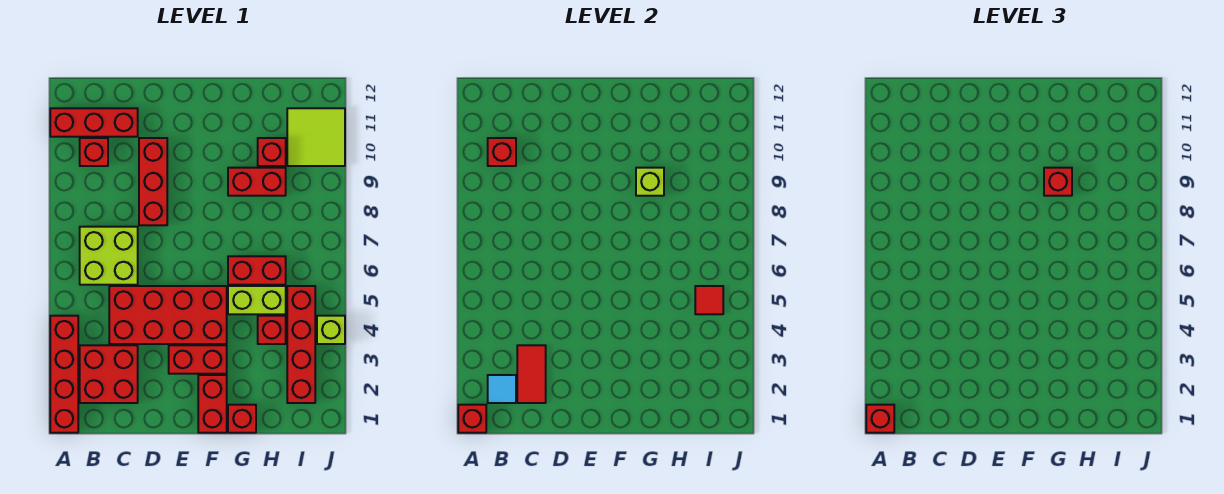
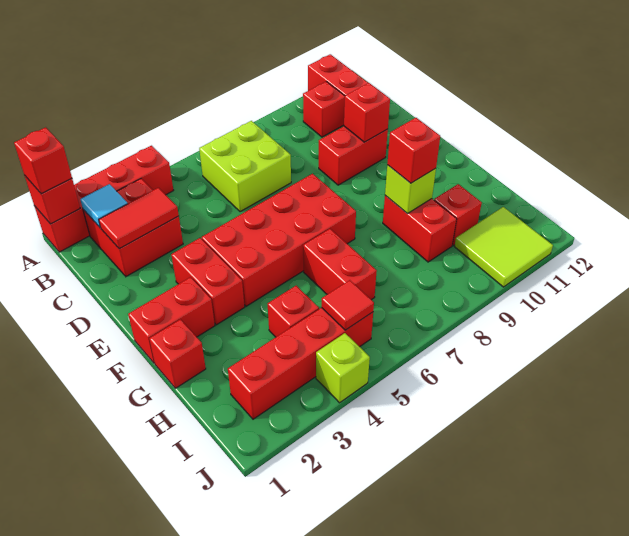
red brick B10 level 2 -> red brick D10 level 2
red brick C4:F5 level 1 -> red brick E4:F7 level 1
red brick D8:D10 level 1 -> red brick D9:D10 level 1
lime brick G5:H5 level 1 -> none

